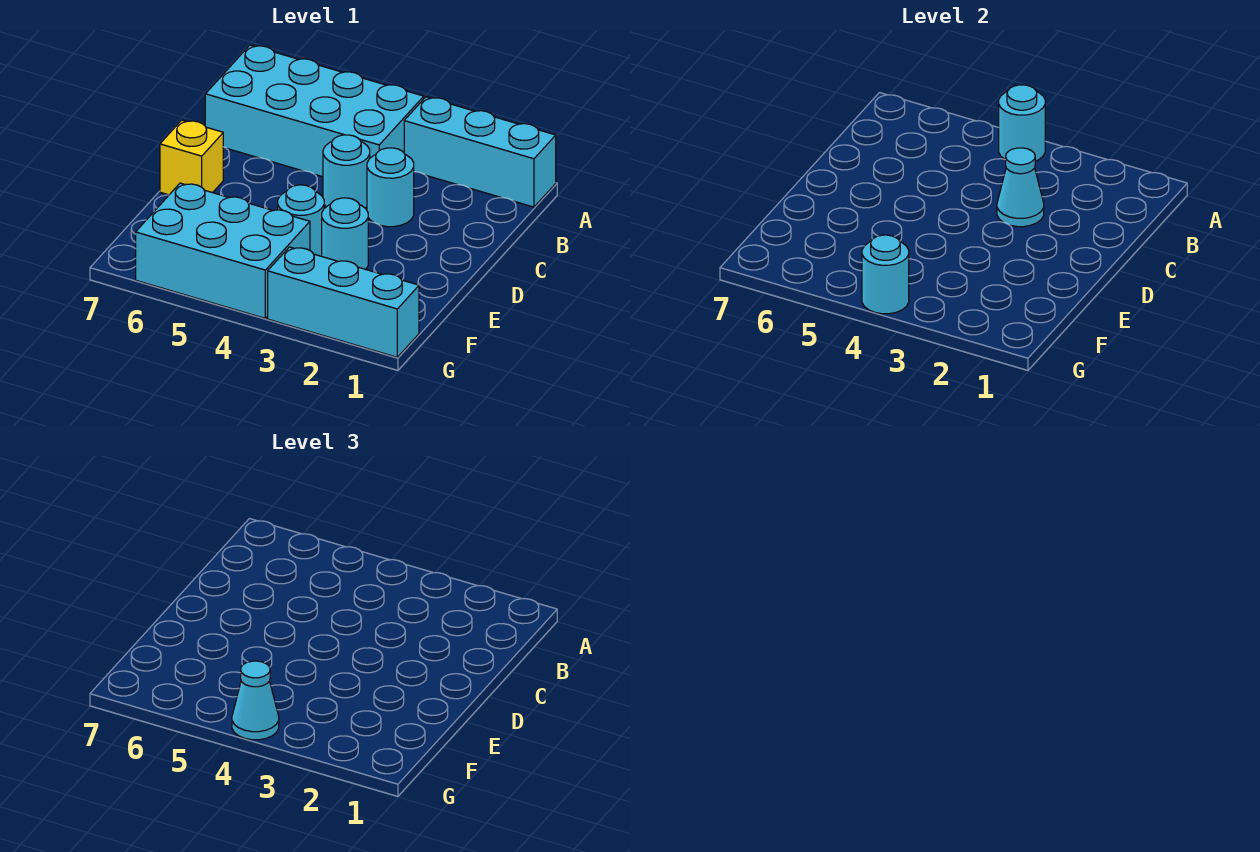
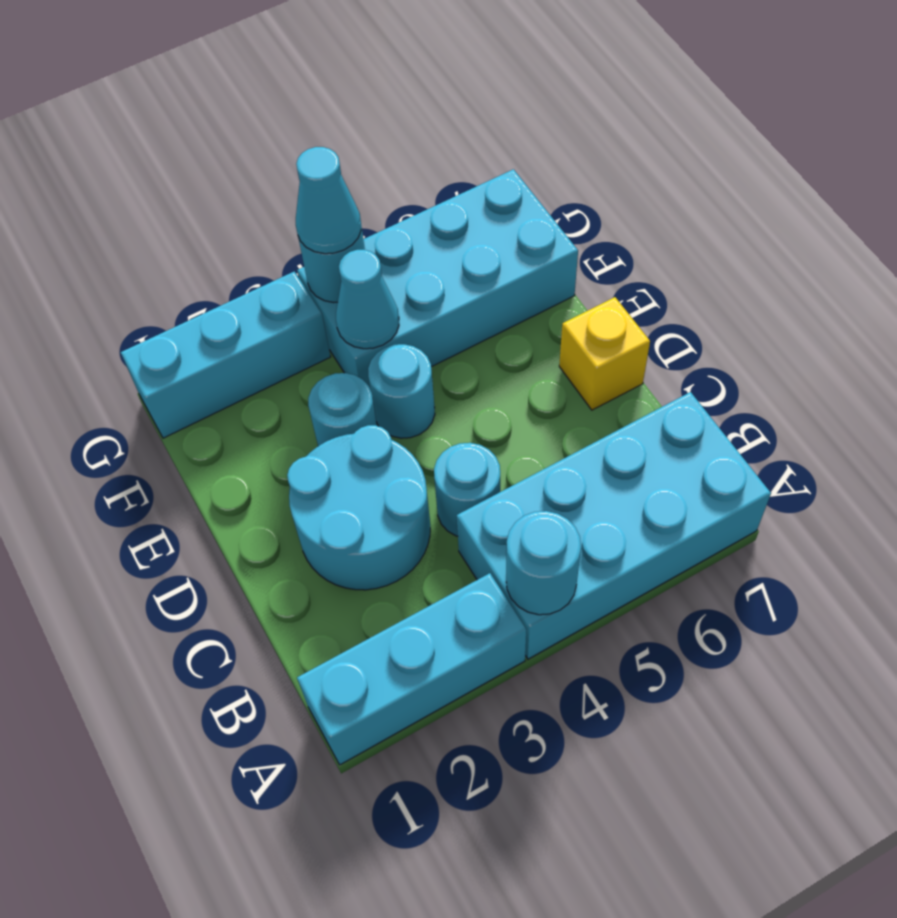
cyan round brick C3 level 1 -> cyan round brick C2:D3 level 1
cyan cone C3 level 2 -> cyan cone F4 level 2
cyan brick F4:G6 level 1 -> cyan brick F4:G7 level 1

